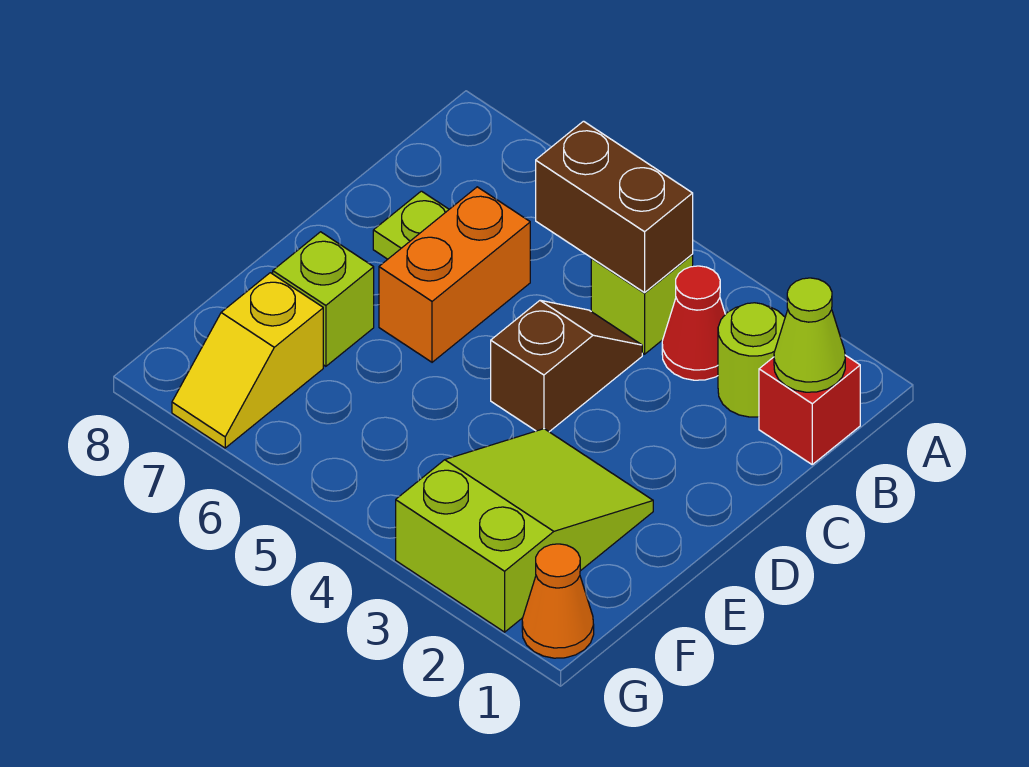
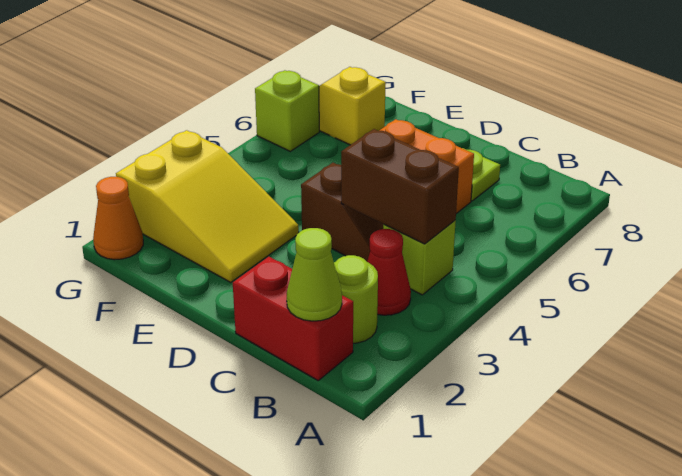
red brick B1 level 1 -> red brick B1:C1 level 1
brown brick B4:B5 level 2 -> brown brick B4:C4 level 2
lime slope E2:G3 level 1 top G -> yellow slope E2:G3 level 1 top G
lime brick E7 level 1 -> lime brick G6 level 1

